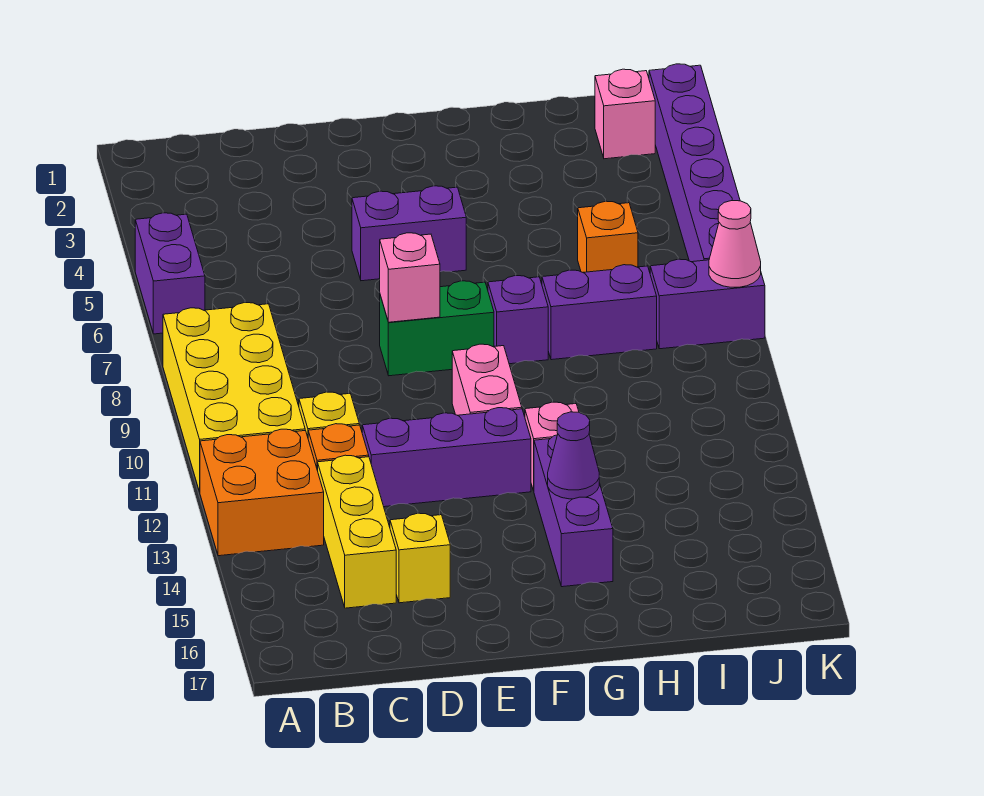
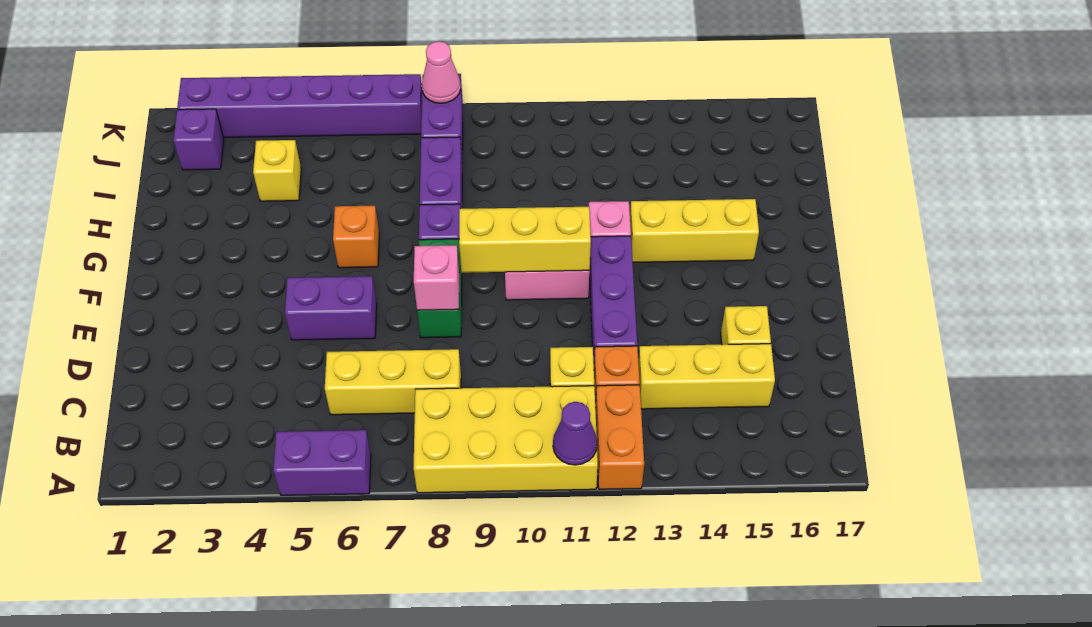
orange brick A12:B13 level 1 -> orange brick A12:B12 level 1
none -> yellow brick C6:C8 level 1
purple brick E5:F5 level 1 -> purple brick E5:E6 level 1
none -> yellow brick F9:F11 level 2
purple brick G13:G15 level 1 -> yellow brick G13:G15 level 1
purple cone G14 level 2 -> purple cone A11 level 2
none -> yellow brick I4 level 1
orange brick I6 level 1 -> orange brick G6 level 1
pink brick J2 level 1 -> purple brick J2 level 1

